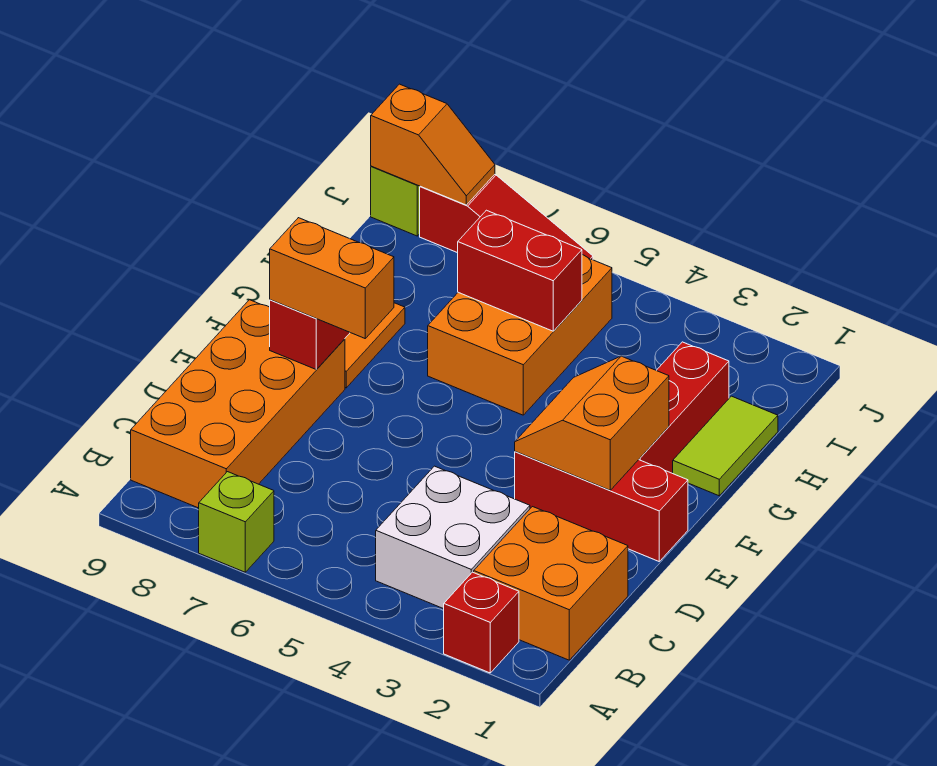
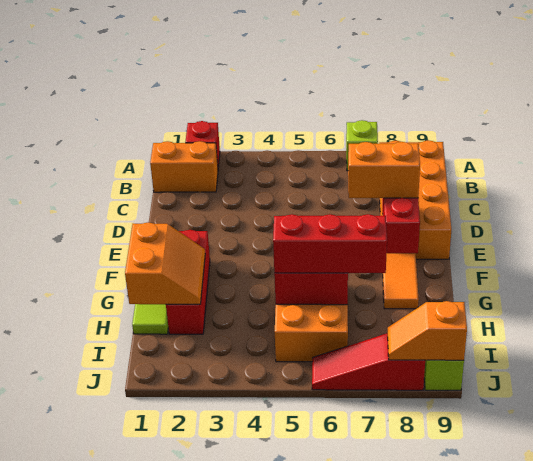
orange brick B1:C2 level 1 -> orange brick B1:B2 level 1
white brick B3:C4 level 1 -> none
red brick E1:E3 level 1 -> red brick H5:H7 level 3
orange slope E2:F3 level 2 top 2 -> orange slope G1:H2 level 2 top 1

